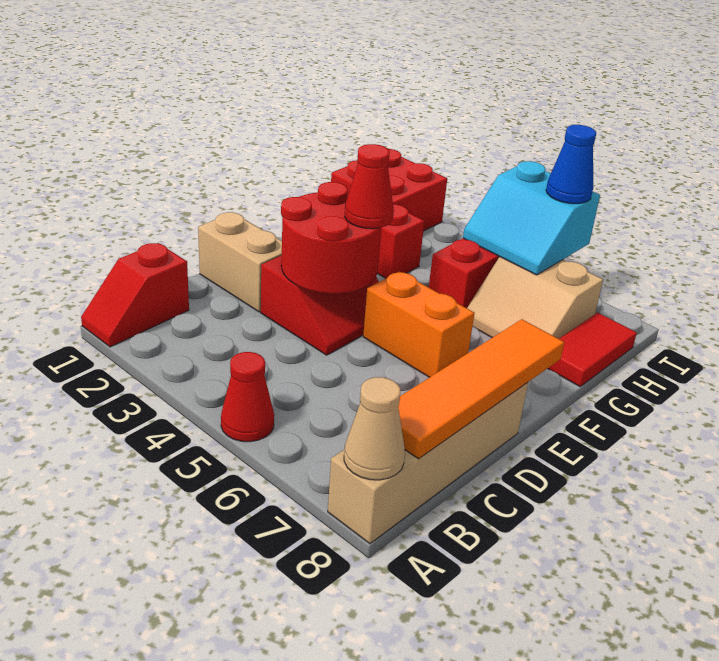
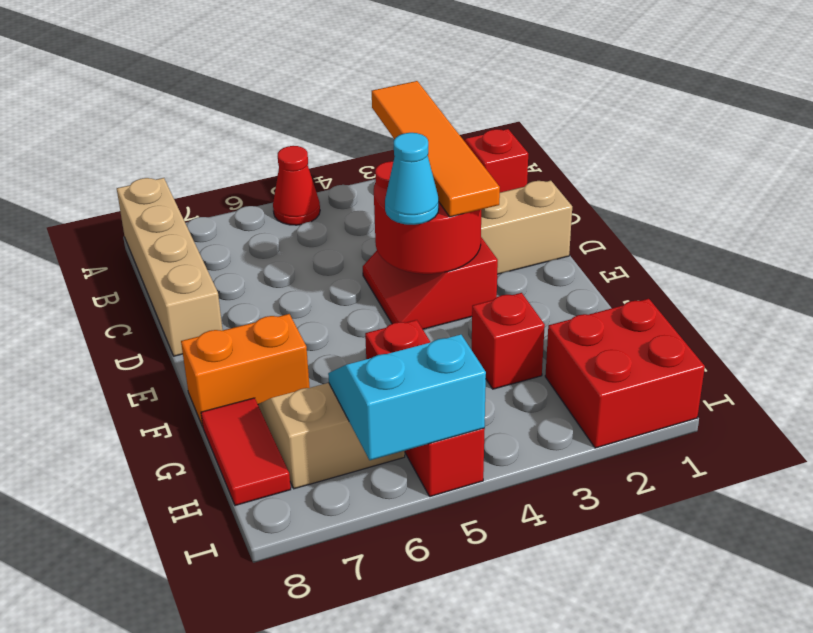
tan cone A8 level 2 -> none
orange tile B8:E8 level 2 -> orange tile B3:E3 level 3
red cone E4 level 3 -> cyan cone E4 level 3
orange brick E5:E6 level 1 -> orange brick F7:F8 level 1
blue cone I6 level 3 -> none

